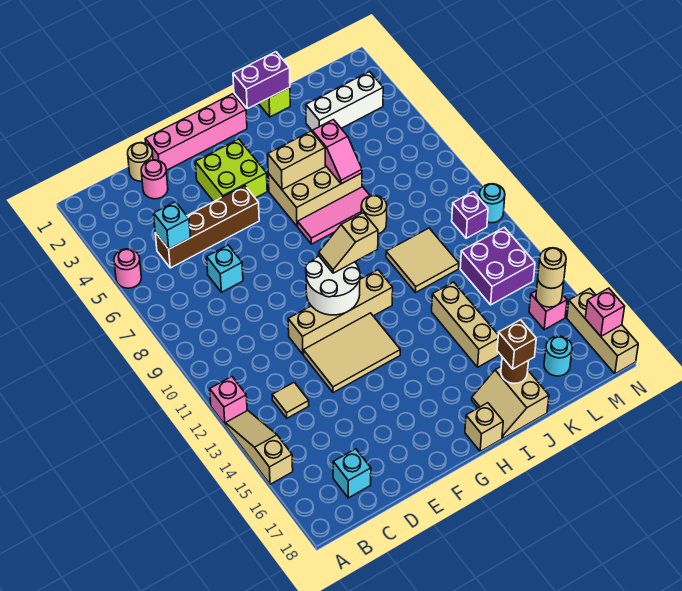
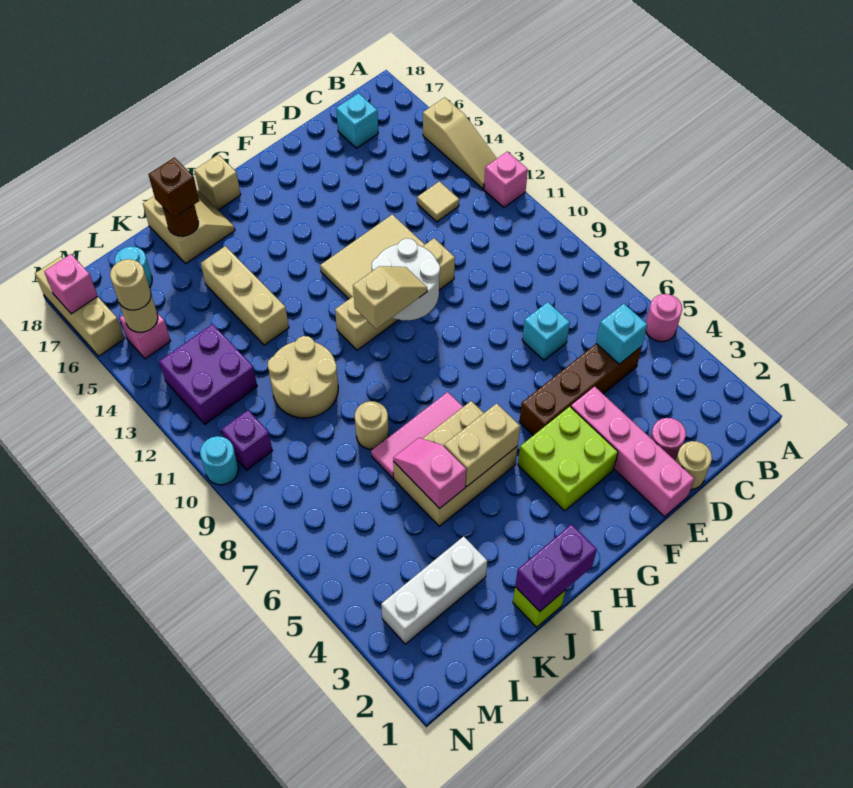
pink brick E1:H1 level 1 -> pink brick E1:E4 level 1
tan tile J10:K11 level 1 -> tan round brick J10:K11 level 1

